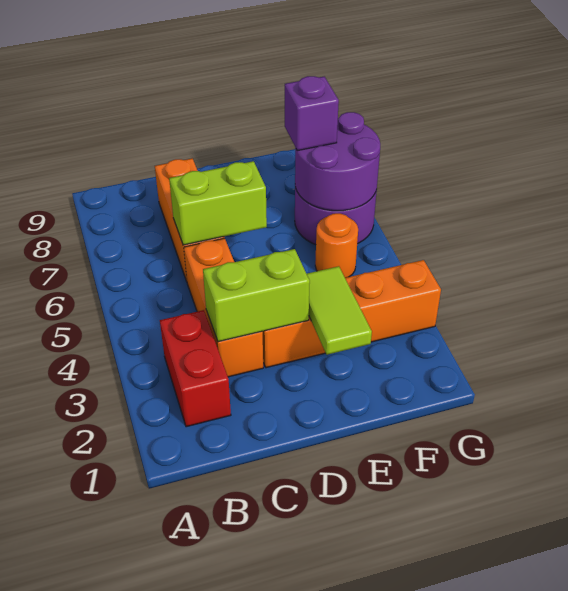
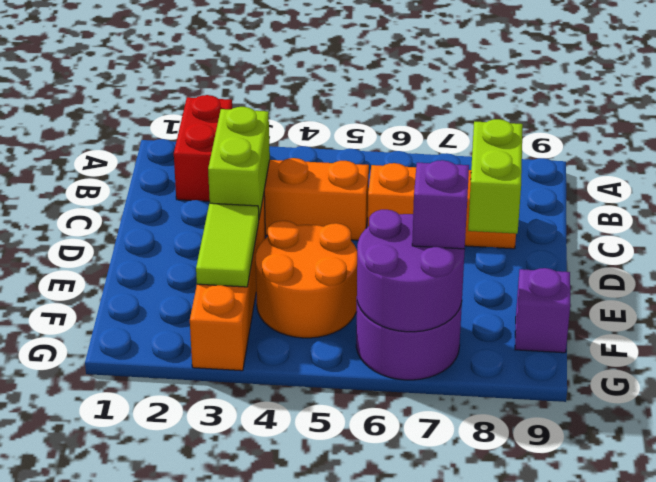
red brick B2:B3 level 1 -> red brick A2:B2 level 1
lime brick C6:D6 level 2 -> lime brick C8:D8 level 2
lime tile E2:E3 level 2 -> lime tile E3:F3 level 2
orange round brick F5 level 1 -> orange round brick E4:F5 level 1
none -> purple brick F9 level 1

